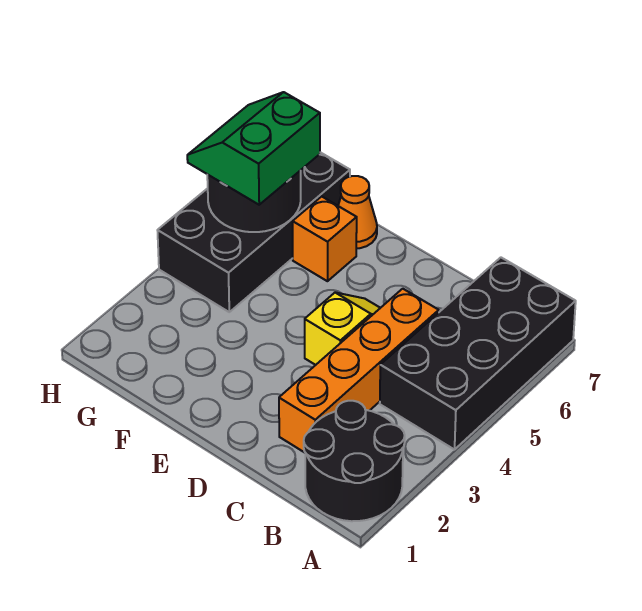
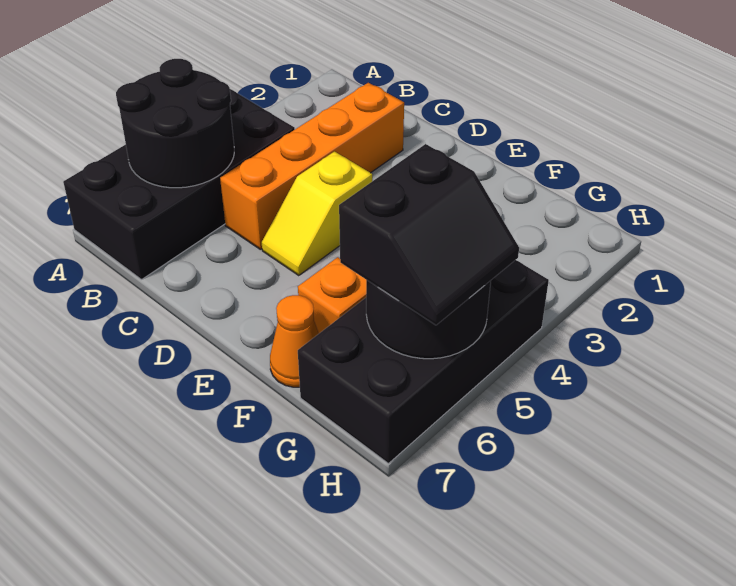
black round brick A1:B2 level 1 -> black round brick A5:B6 level 2
green slope G5:H6 level 3 top G -> black slope G5:H6 level 3 top G

